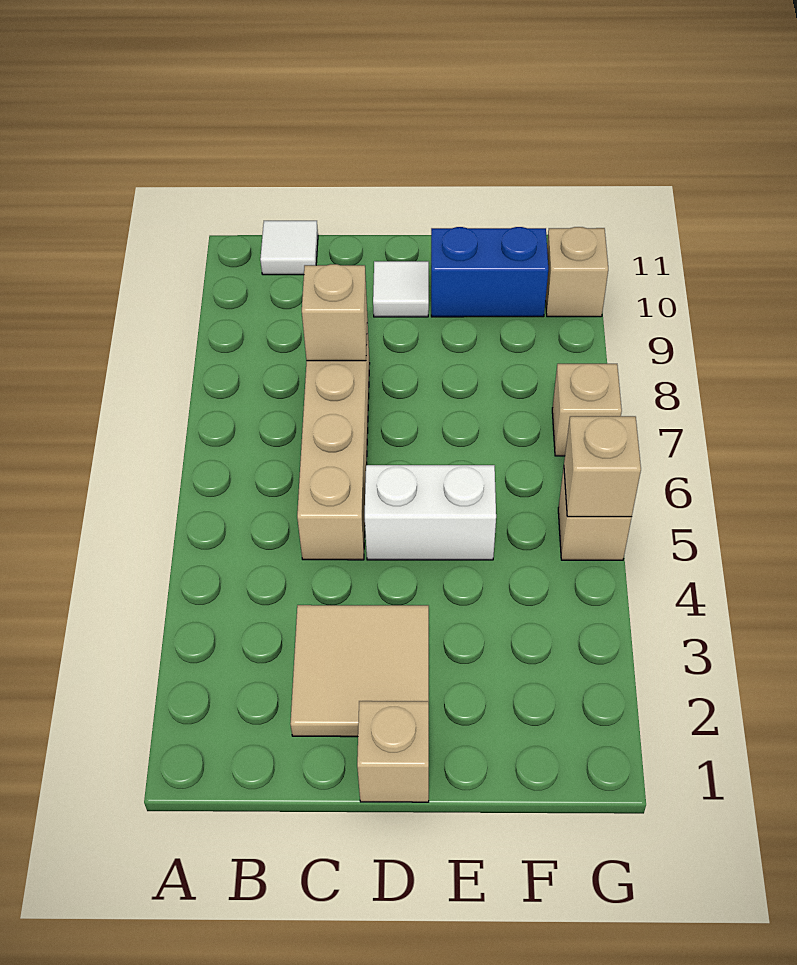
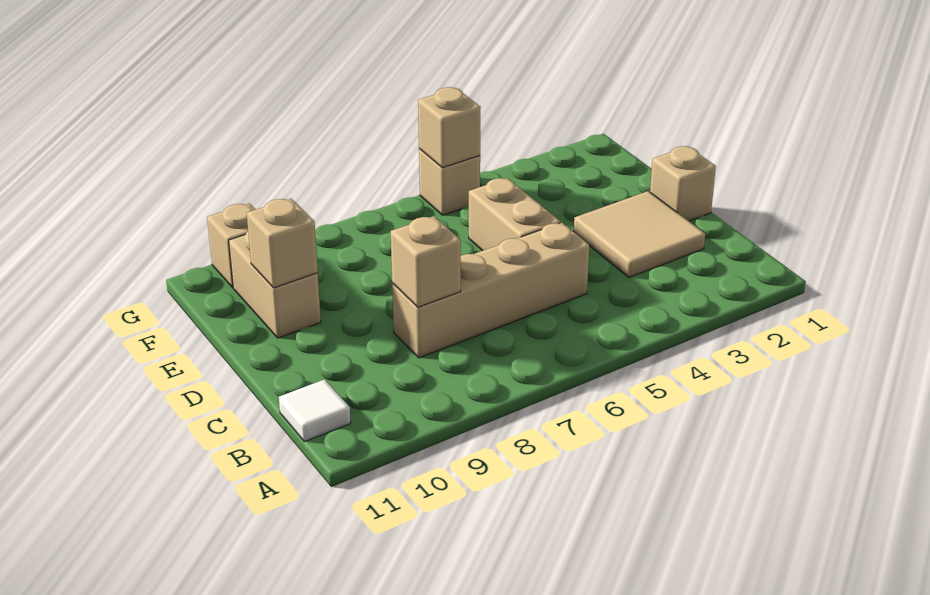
white brick D5:E5 level 1 -> tan brick D5:E5 level 1
white tile D10 level 1 -> none
blue brick E10:F10 level 1 -> tan brick E10:F10 level 1
tan brick G7 level 1 -> tan brick E10 level 2

